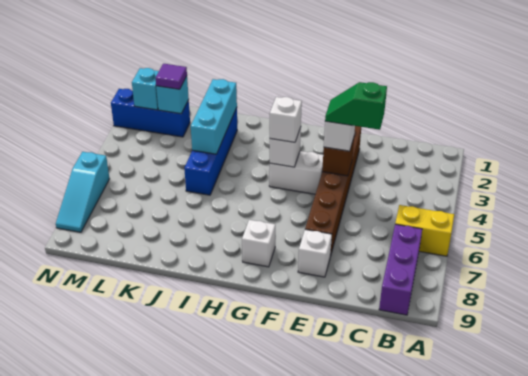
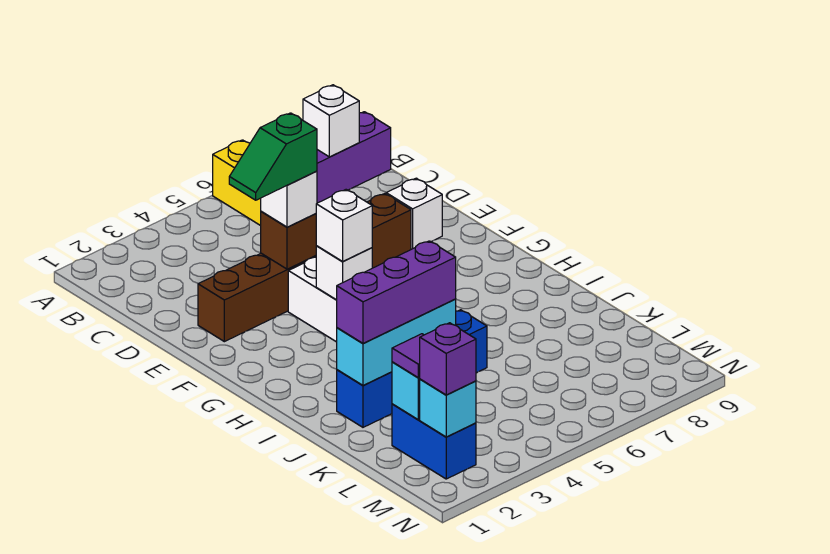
green slope D4:E4 level 4 top D -> green slope E3:E4 level 4 top 4
white brick G8 level 1 -> white brick B8 level 2
none -> purple brick J2:J4 level 3
blue brick L2:N2 level 1 -> blue brick L2:M2 level 1
none -> purple brick M2 level 3
cyan slope N6:N8 level 1 top 6 -> none

